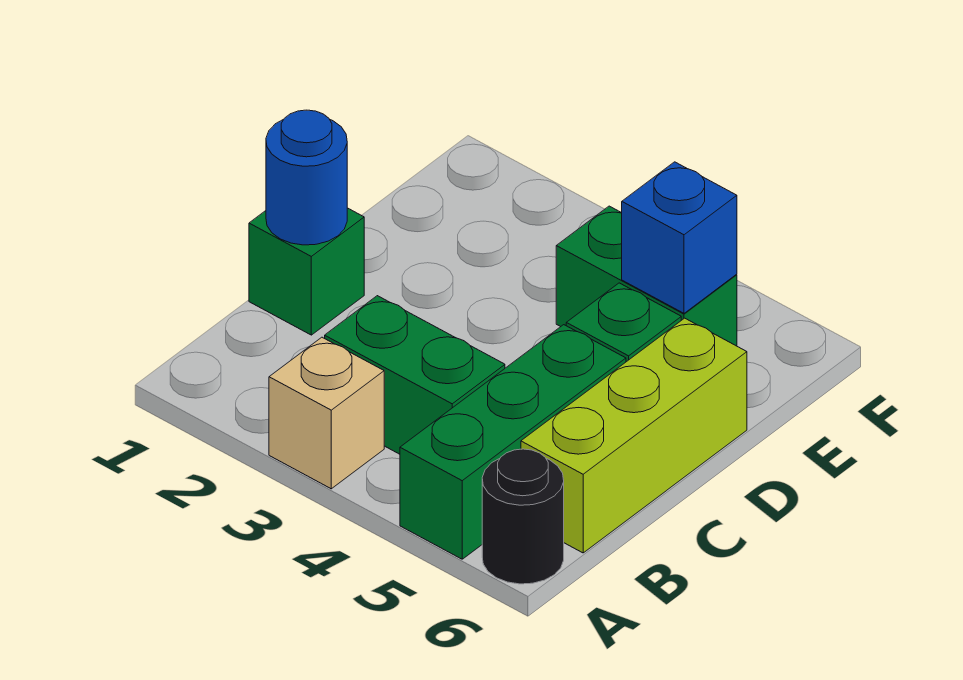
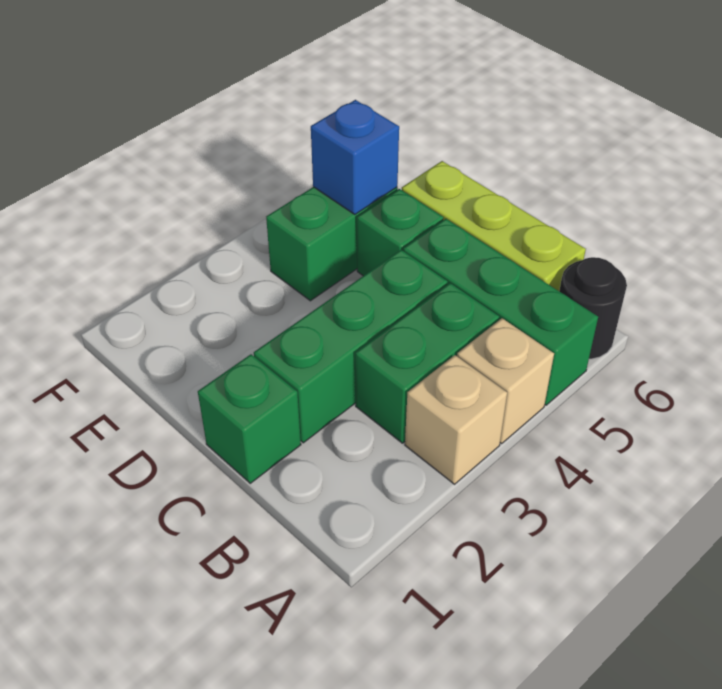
none -> tan brick A4 level 1
blue round brick C1 level 2 -> none
none -> green brick C2:C4 level 1

